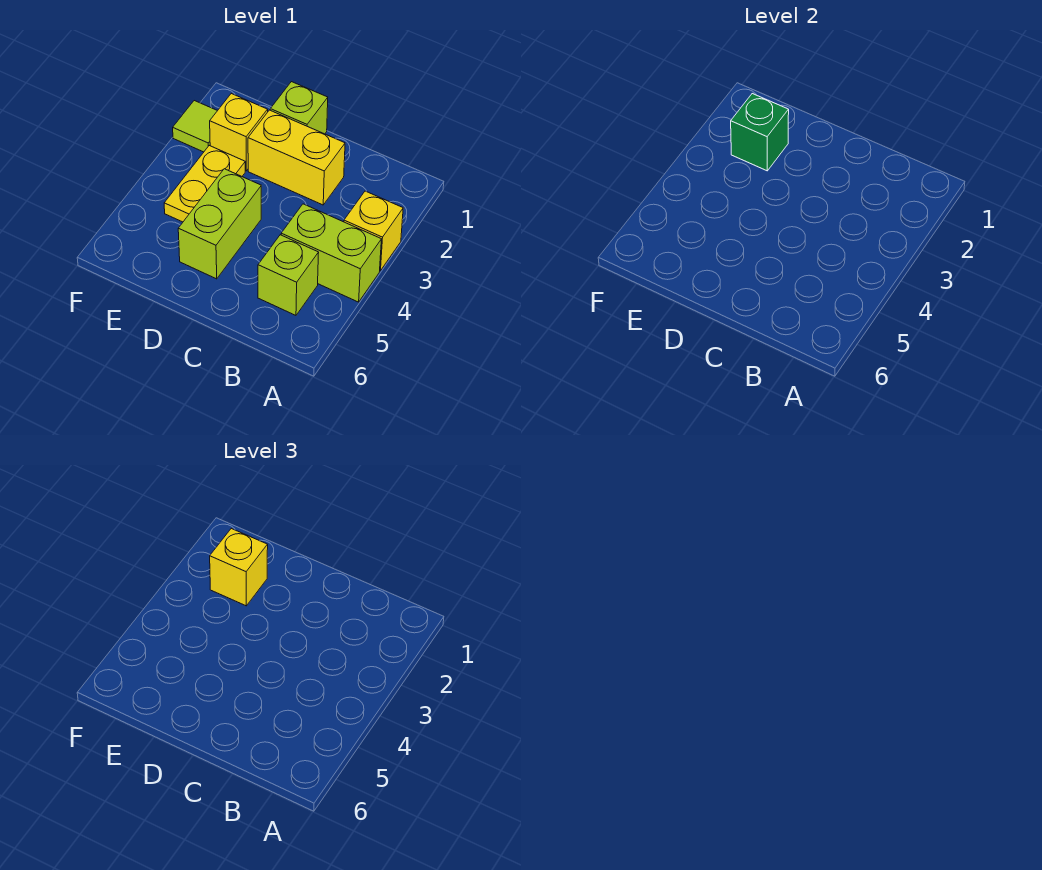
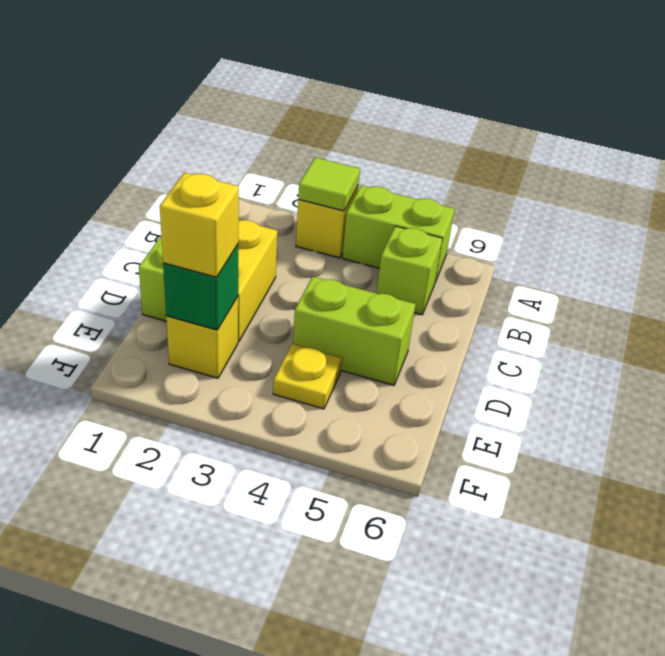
lime brick A4:B4 level 1 -> lime brick A4:A5 level 1
yellow plate E3:E4 level 1 -> yellow plate E4 level 1
lime tile F2 level 1 -> lime tile A3 level 2

